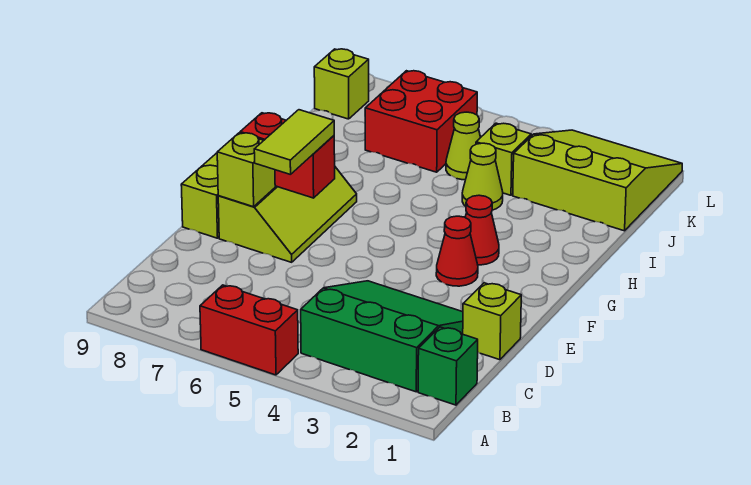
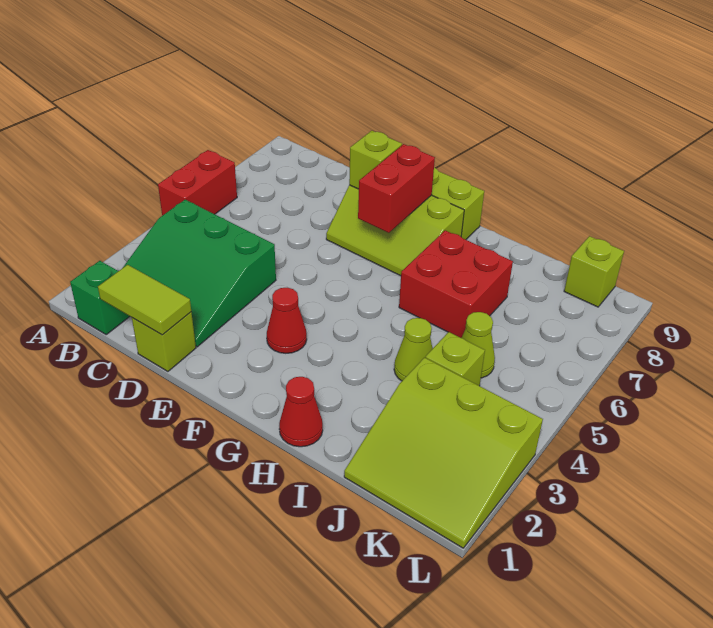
green slope B2:D4 level 1 top B -> green slope B2:D4 level 1 top 4
lime tile E7:F7 level 3 -> lime tile C1:D1 level 2
red cone G3 level 1 -> red cone H1 level 1
lime slope J1:L3 level 1 top J -> lime slope J1:L3 level 1 top 3
red brick J6:K7 level 1 -> red brick H6:I7 level 1

